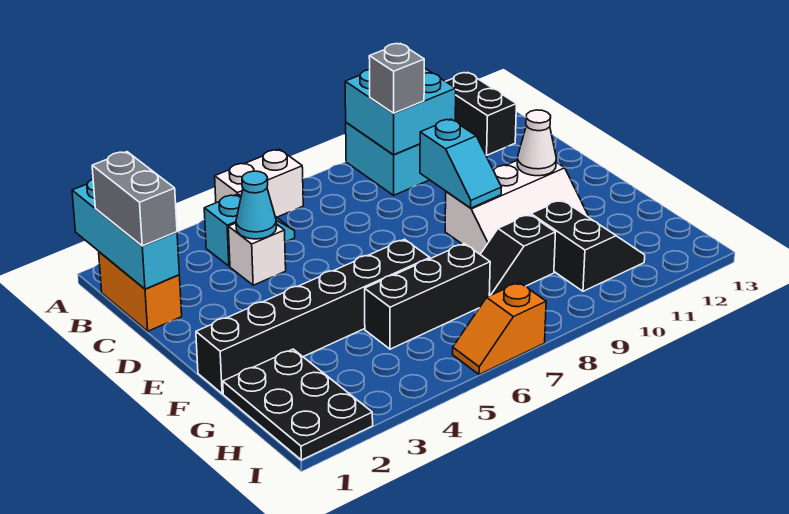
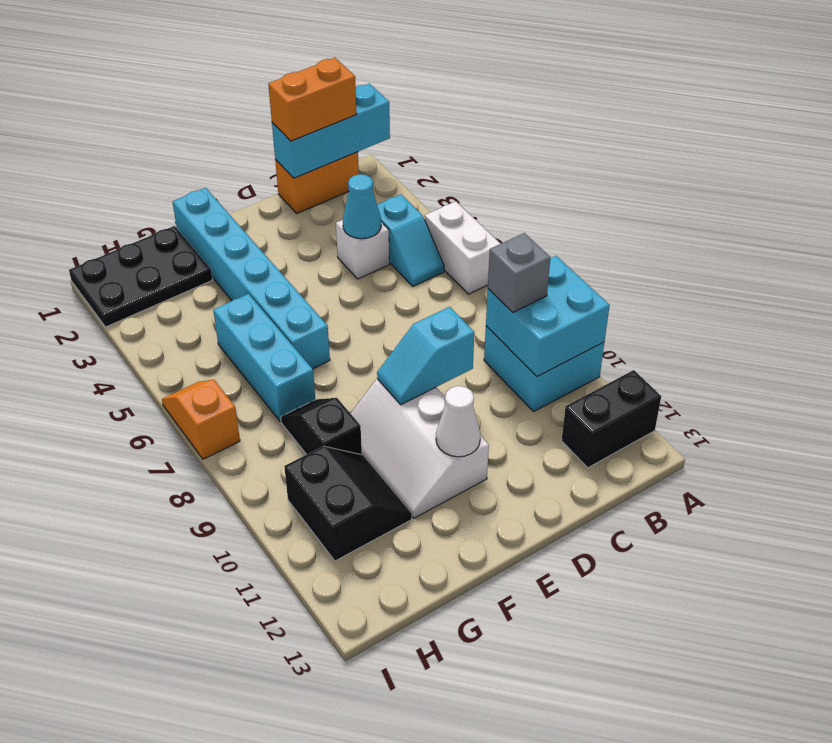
grey brick B1:C1 level 3 -> orange brick B1:C1 level 3
black brick F1:F6 level 1 -> cyan brick F1:F6 level 1
black brick G5:G7 level 1 -> cyan brick G5:G7 level 1
black slope G10:H11 level 1 top 10 -> black slope G10:H11 level 1 top H

